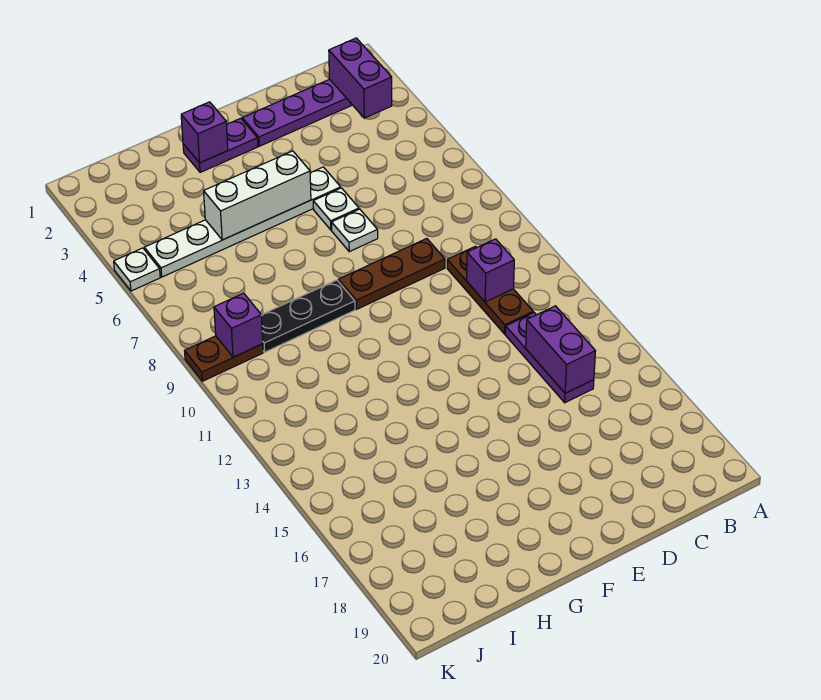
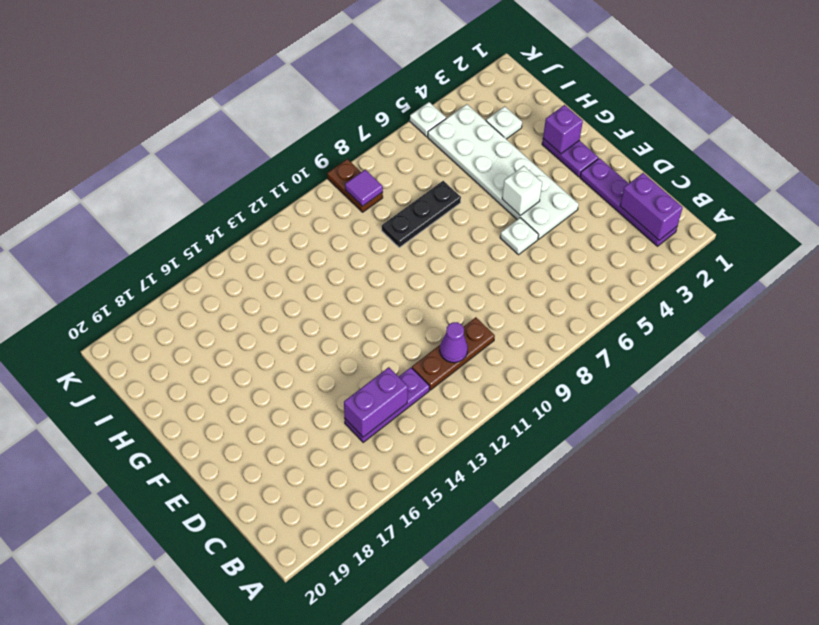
purple brick B2:B3 level 2 -> purple brick B2:C2 level 2
purple brick C11 level 2 -> purple cone C11 level 2
brown plate D9:F9 level 1 -> none
white plate E5:J5 level 1 -> white plate E4:J5 level 1
white plate E7 level 1 -> white plate I3 level 1
white brick F5:H5 level 2 -> white brick F5 level 2
black plate G9:I9 level 1 -> black plate H7:H9 level 1
purple brick J9 level 2 -> purple tile J9 level 2

